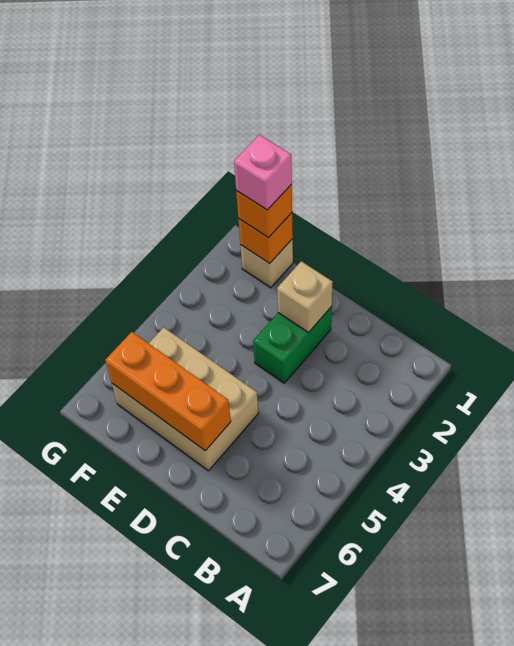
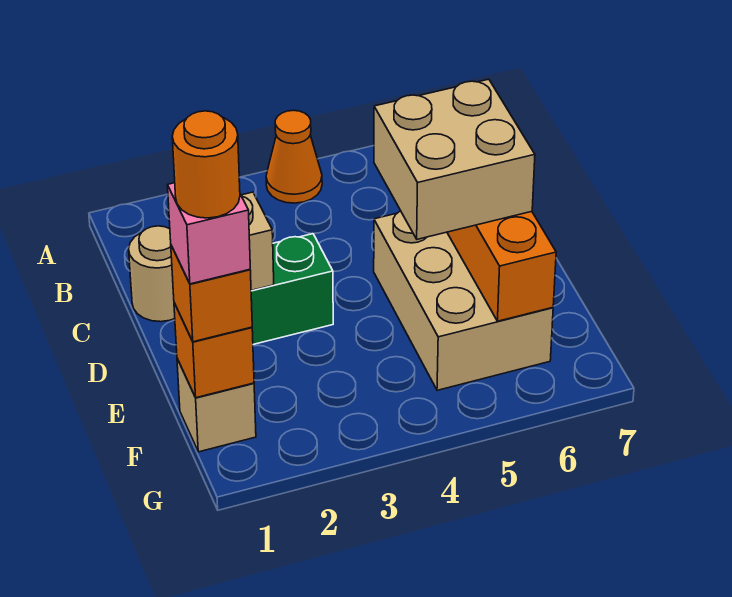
none -> orange cone A4 level 1
none -> tan round brick C1 level 1
none -> tan brick D5:E6 level 3
none -> orange round brick F1 level 5

